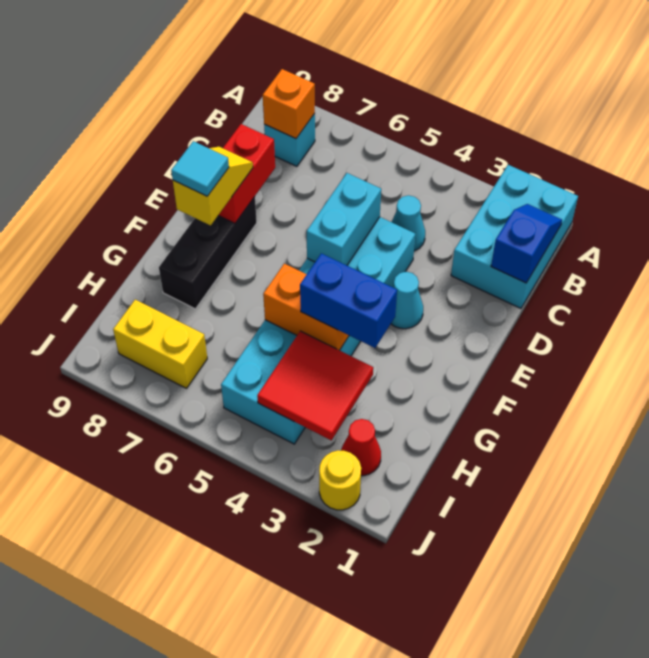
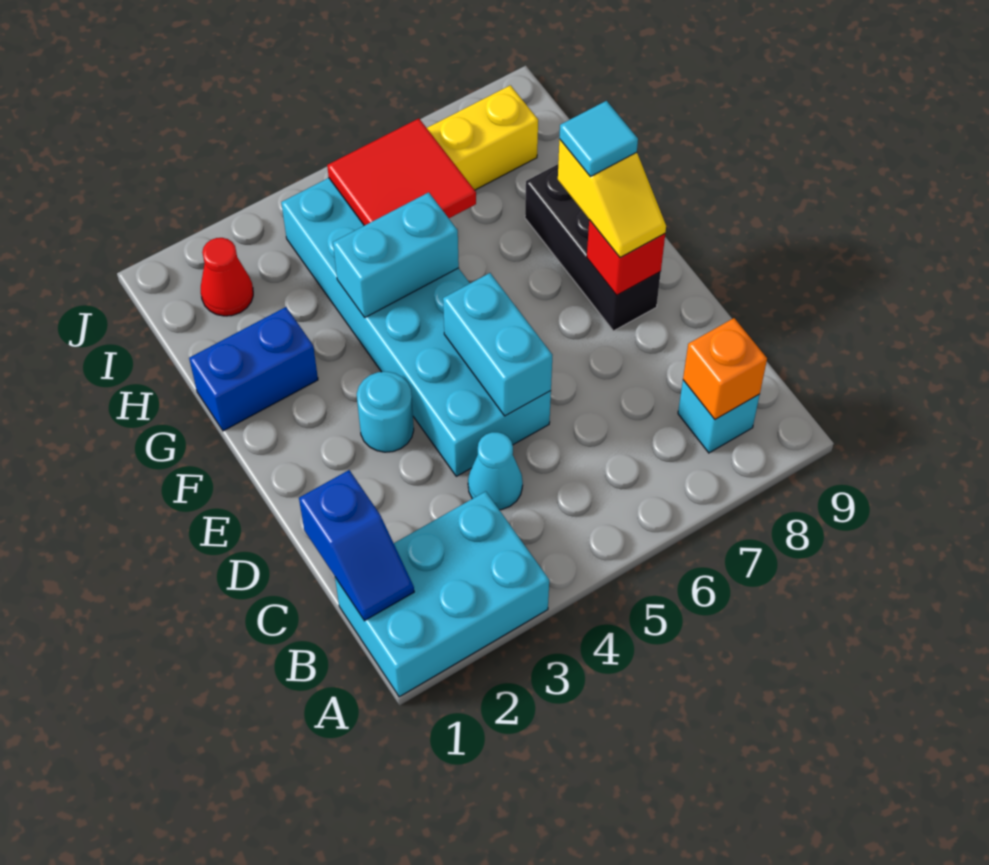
cyan brick A1:C2 level 1 -> cyan brick A1:B3 level 1
red brick D8:E8 level 2 -> red brick E8 level 2
cyan cone E3 level 1 -> cyan round brick E3 level 1
blue brick G3:G4 level 3 -> blue brick G1:G2 level 1
orange brick G4:G5 level 2 -> cyan brick G4:G5 level 2
red tile H3:I4 level 2 -> red tile H5:I6 level 2
yellow round brick J2 level 1 -> none

